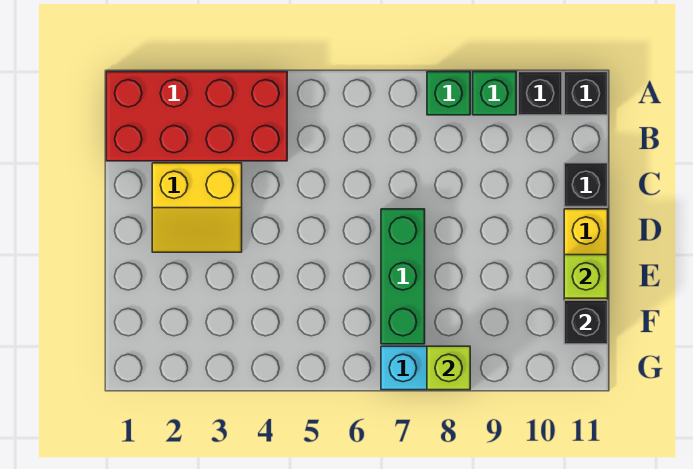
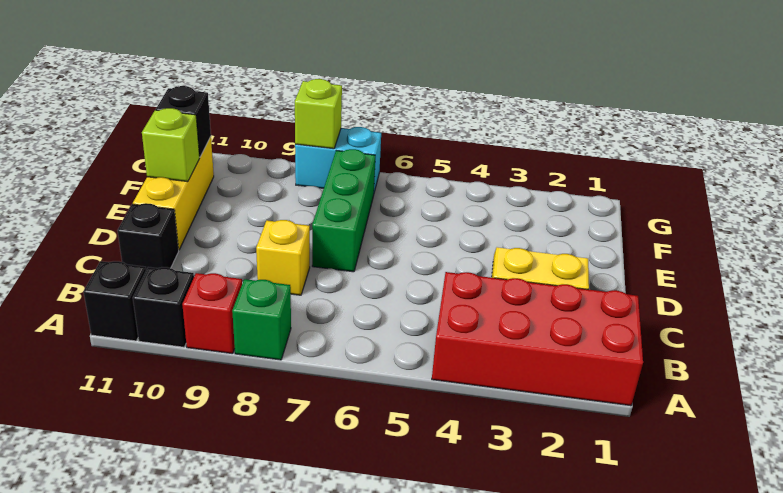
green brick A9 level 1 -> red brick A9 level 1
none -> yellow brick C8 level 1

